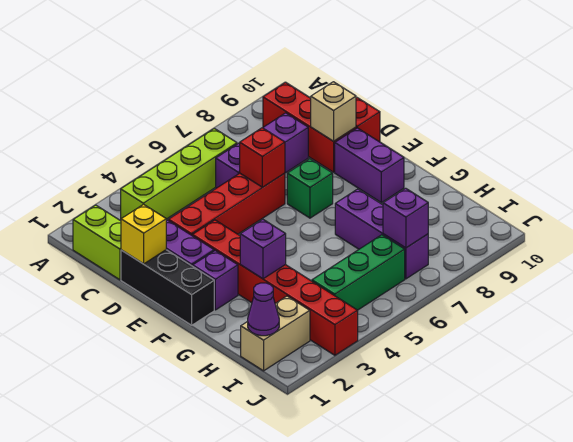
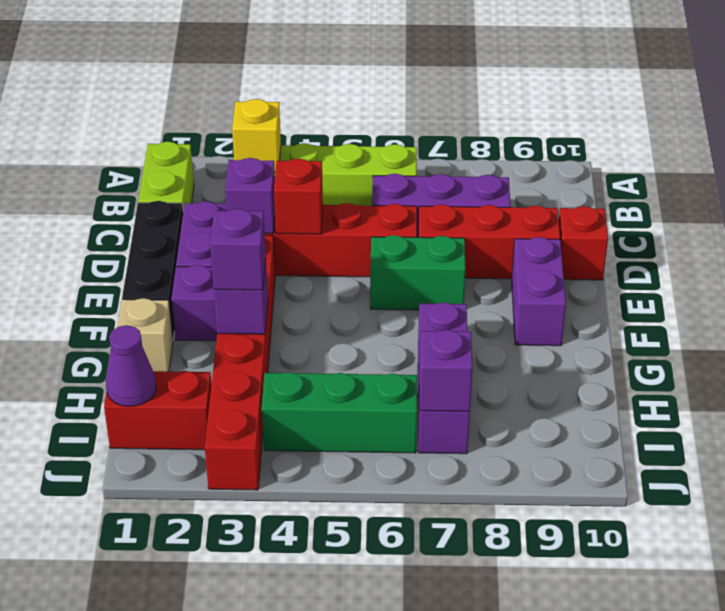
red brick B9:D9 level 1 -> red brick D7:D9 level 1
yellow brick D1 level 2 -> yellow brick B3 level 2
none -> purple brick D3 level 2
red brick D6 level 2 -> red brick D4 level 2
tan brick D9 level 2 -> tan brick G1 level 1
green brick E7 level 1 -> green brick E6:E7 level 1
none -> purple brick G3 level 3
tan brick I1:I2 level 1 -> red brick I1:I2 level 1

